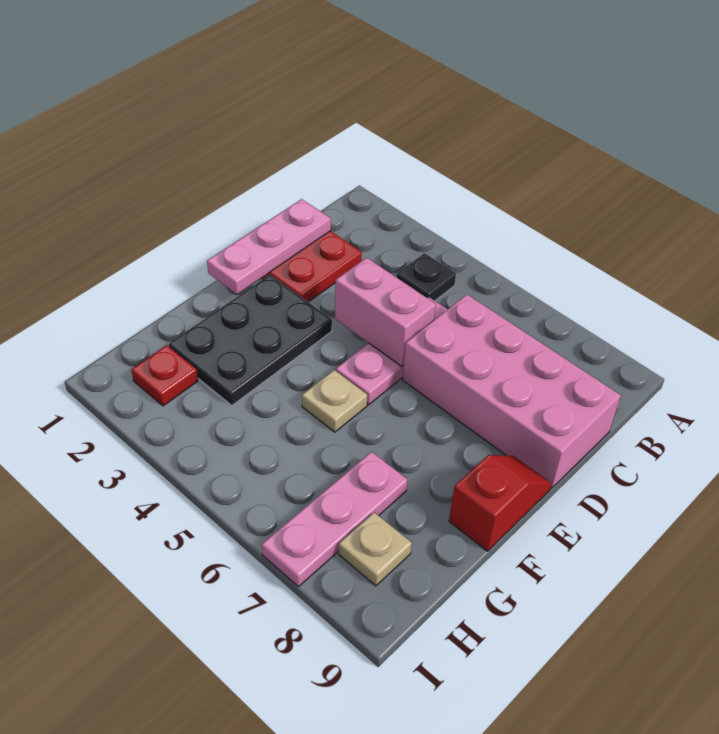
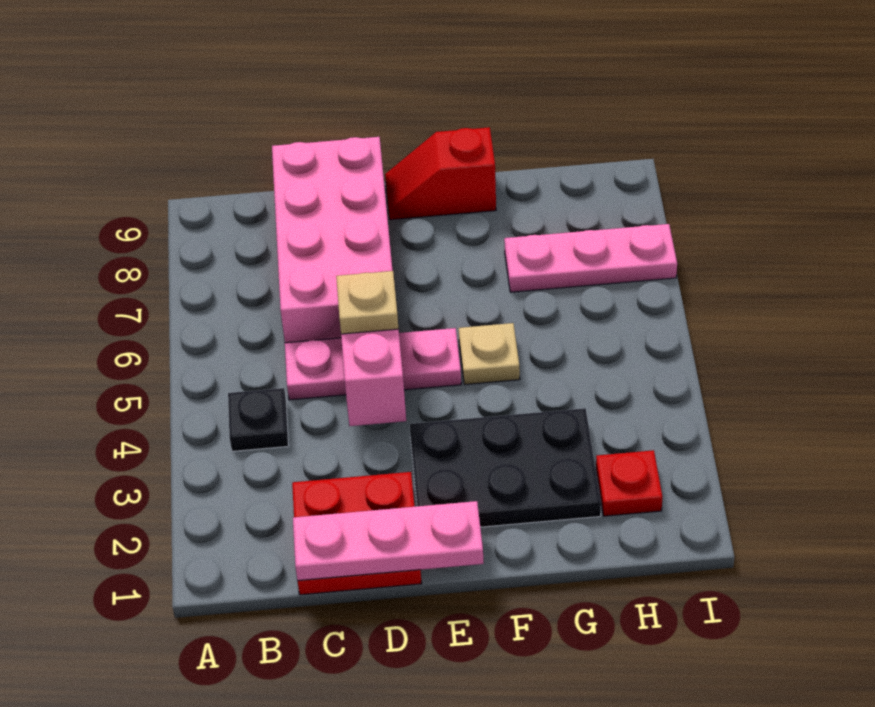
tan plate H8 level 1 -> tan plate D5 level 3

